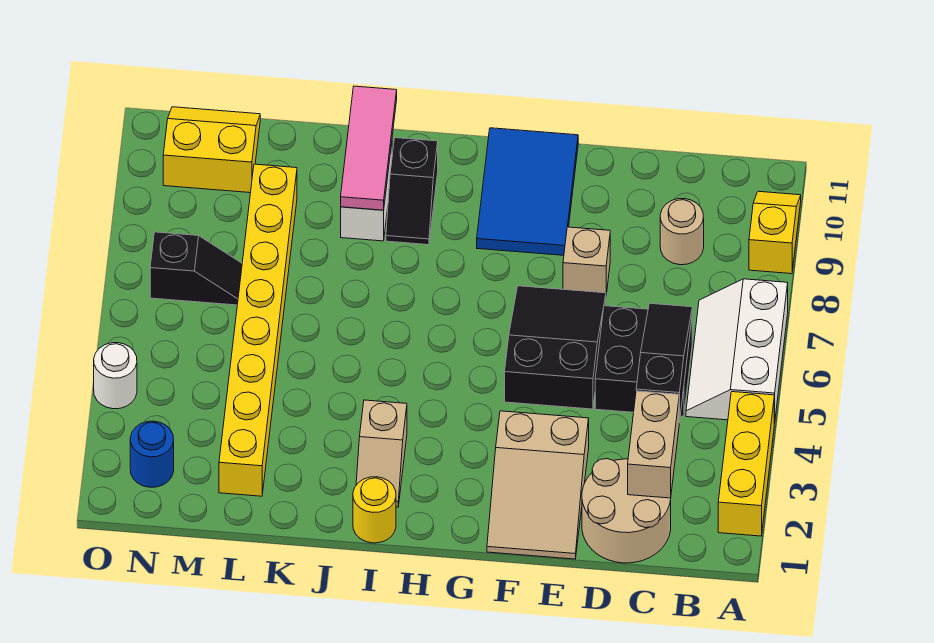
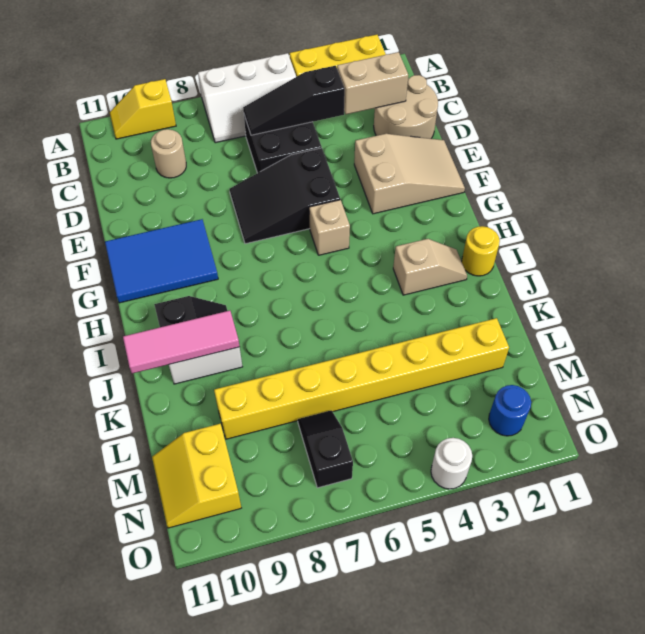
tan brick E8 level 1 -> tan brick G5 level 1

